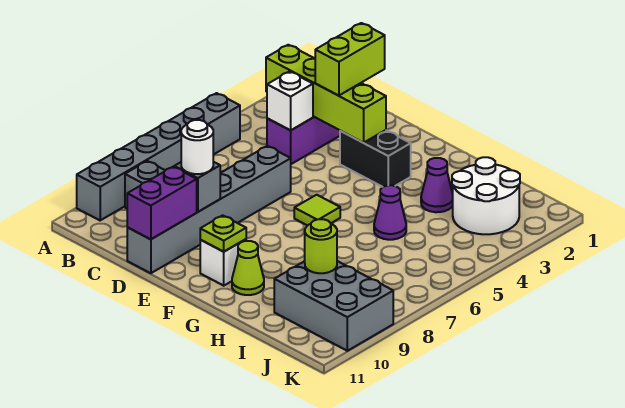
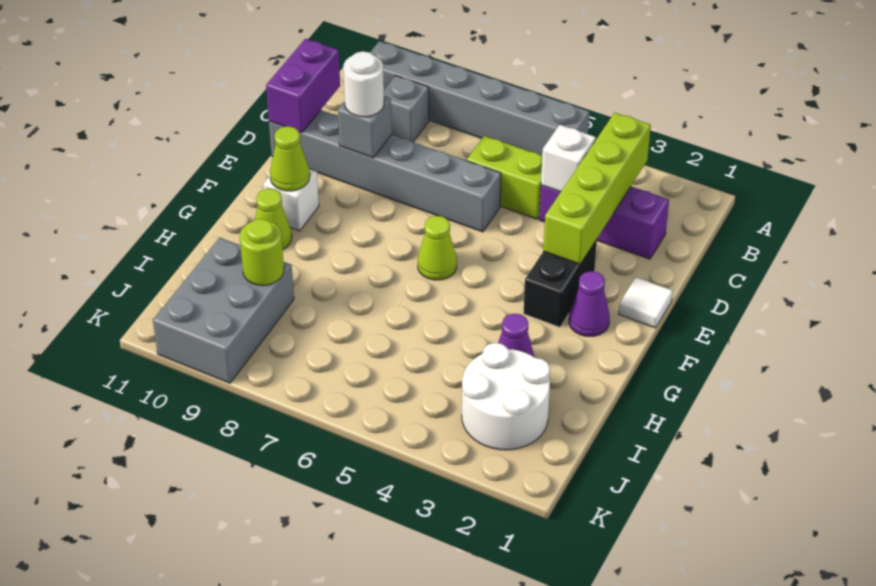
lime brick D2:D3 level 3 -> lime brick C5:C6 level 1
purple brick D10:D11 level 2 -> purple brick C11:D11 level 2
none -> white tile E1 level 1
lime tile F6 level 1 -> lime cone F6 level 1
lime plate F10 level 2 -> lime cone F10 level 2
purple cone H5 level 1 -> purple cone F2 level 1

